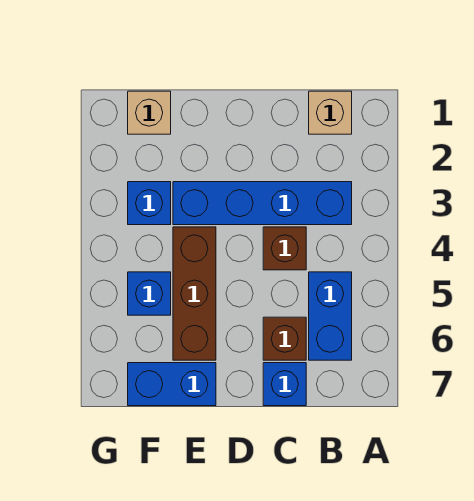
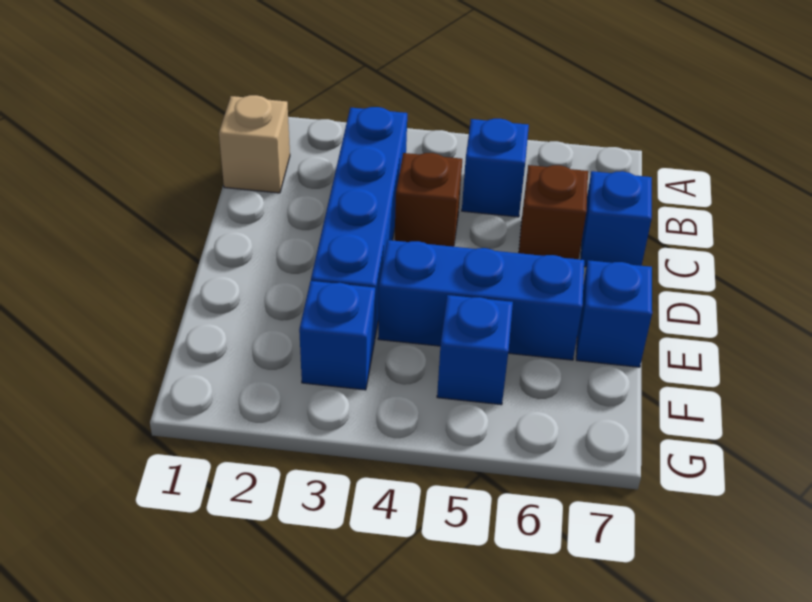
blue brick B5:B6 level 1 -> blue brick B5 level 1
brown brick E4:E6 level 1 -> blue brick E4:E6 level 1
blue brick E7:F7 level 1 -> blue brick E7 level 1
tan brick F1 level 1 -> none

